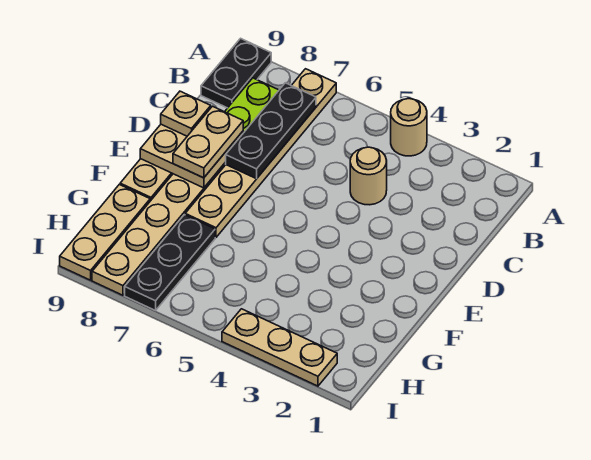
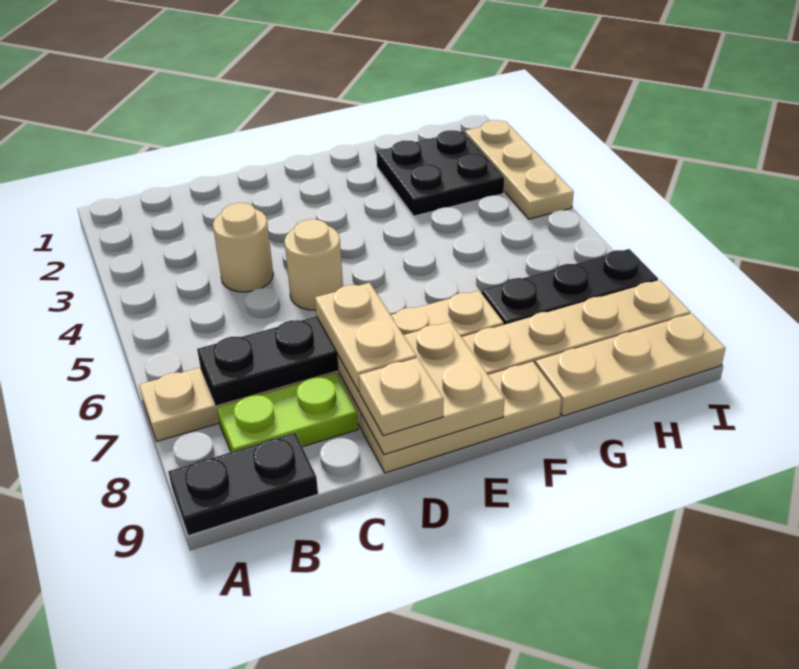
tan round brick A4 level 1 -> tan round brick D5 level 1
tan plate D8:E8 level 3 -> tan plate D7:D8 level 3
none -> black plate G2:H3 level 1

